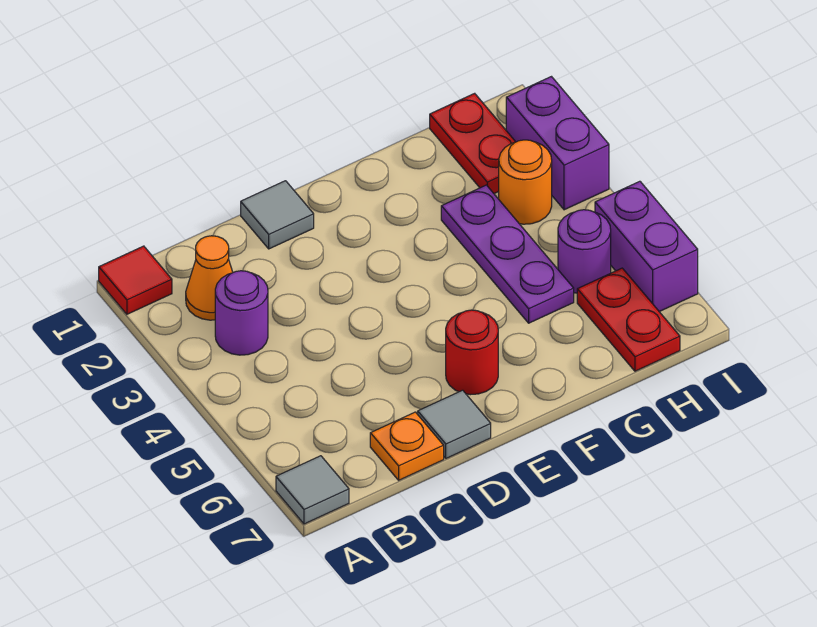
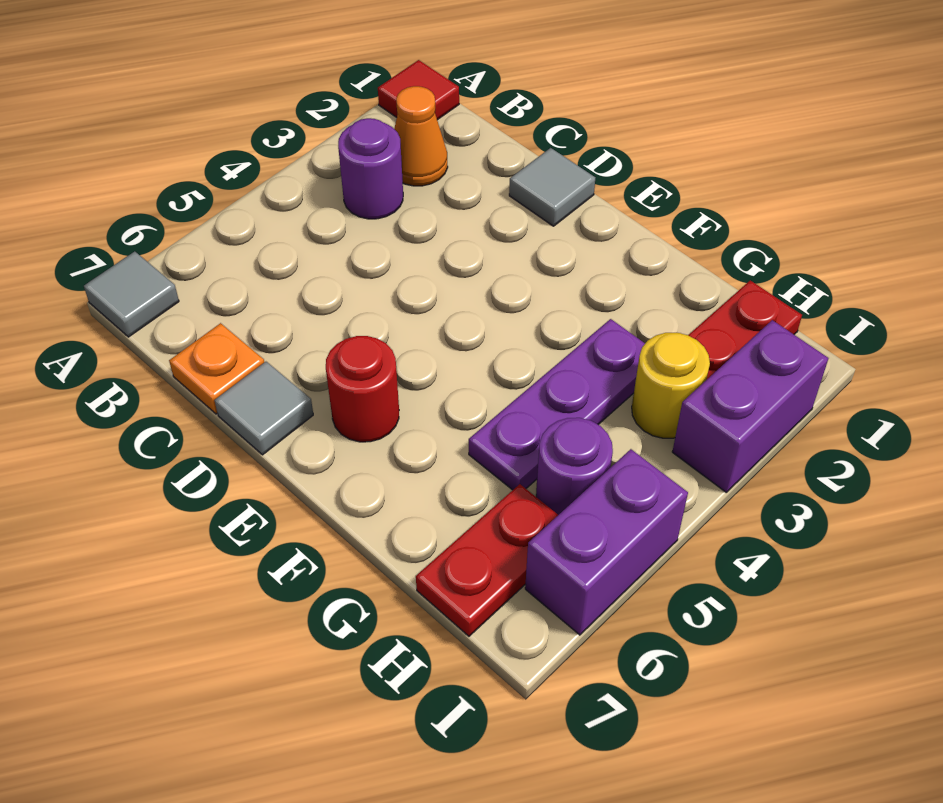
orange round brick H3 level 1 -> yellow round brick H3 level 1

